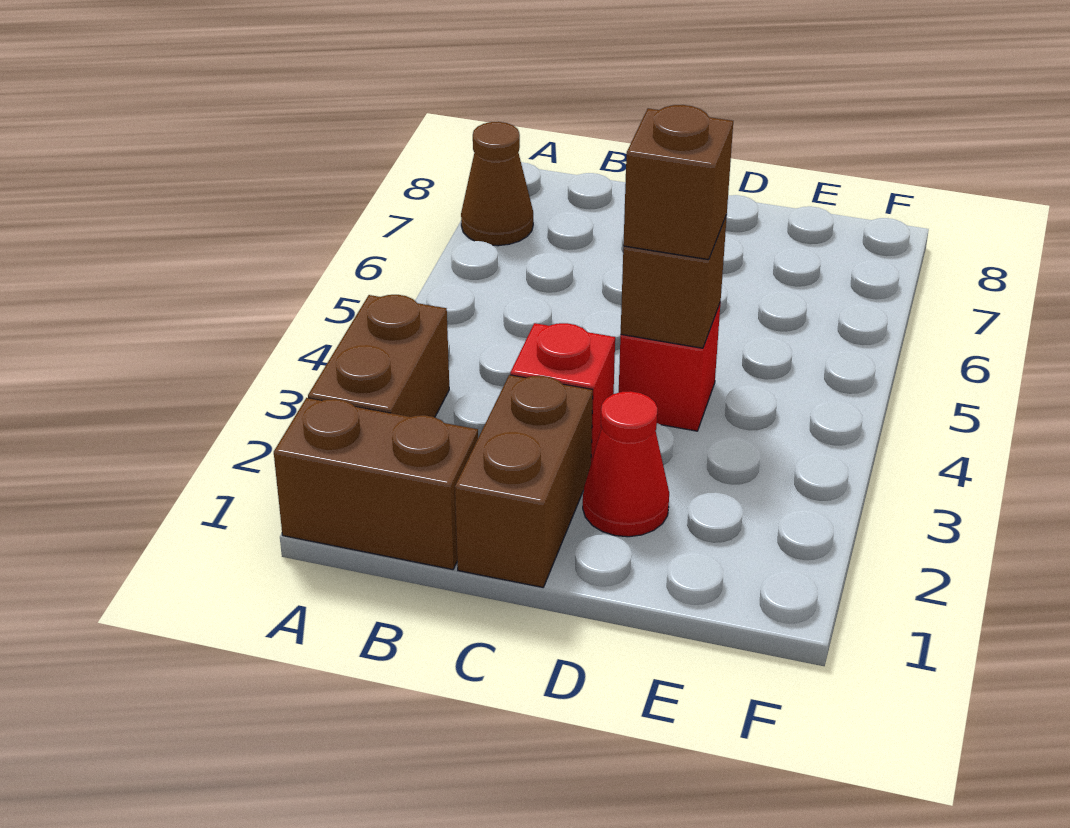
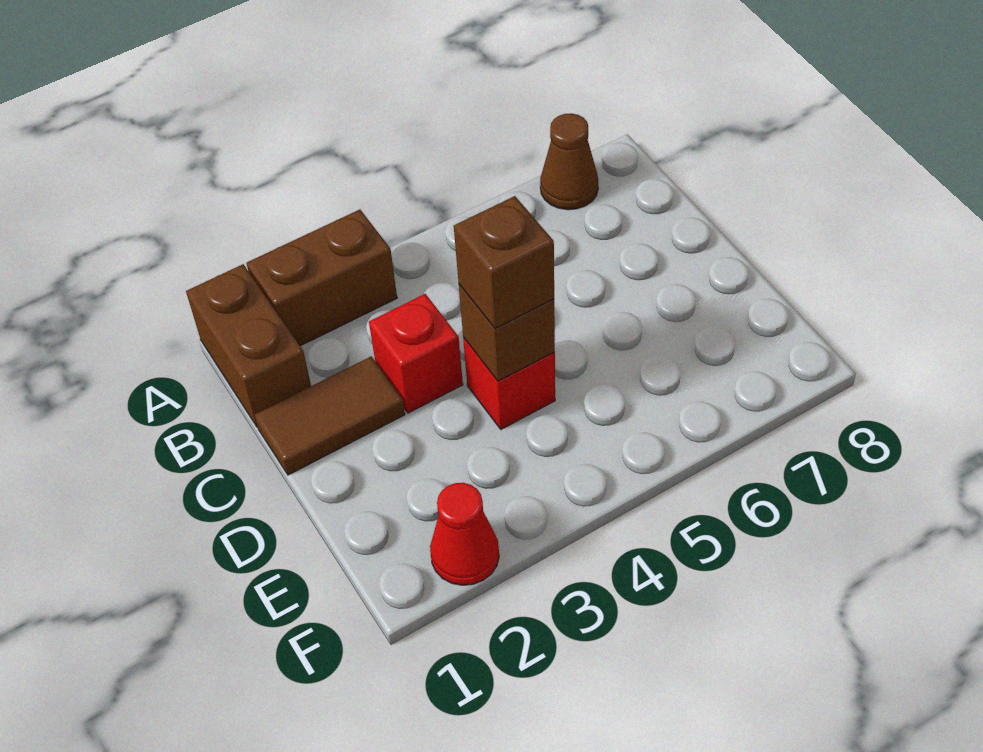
brown brick C1:C2 level 1 -> brown tile C1:C2 level 1
red cone D2 level 1 -> red cone F2 level 1

